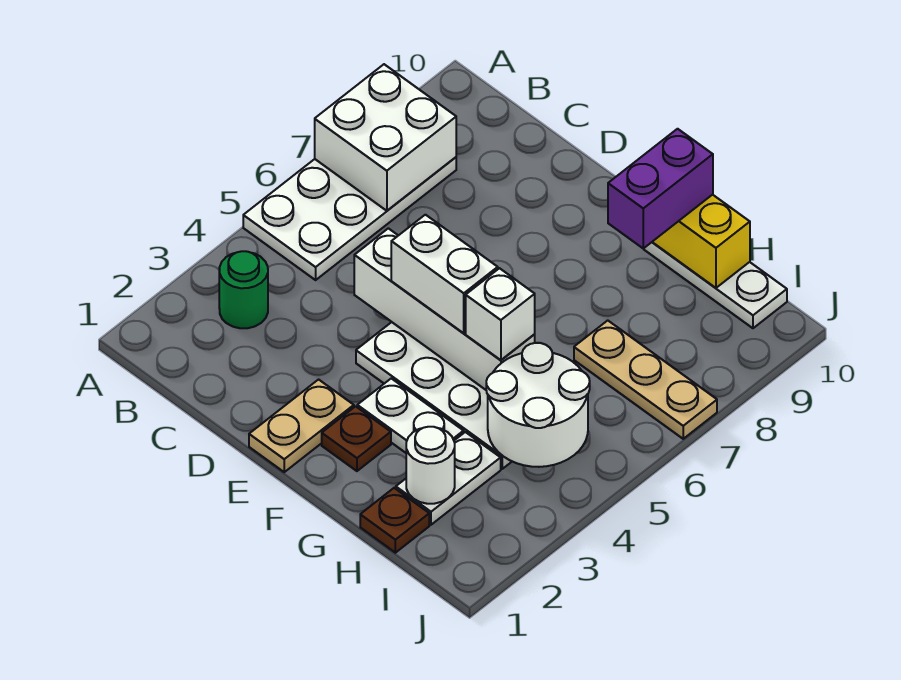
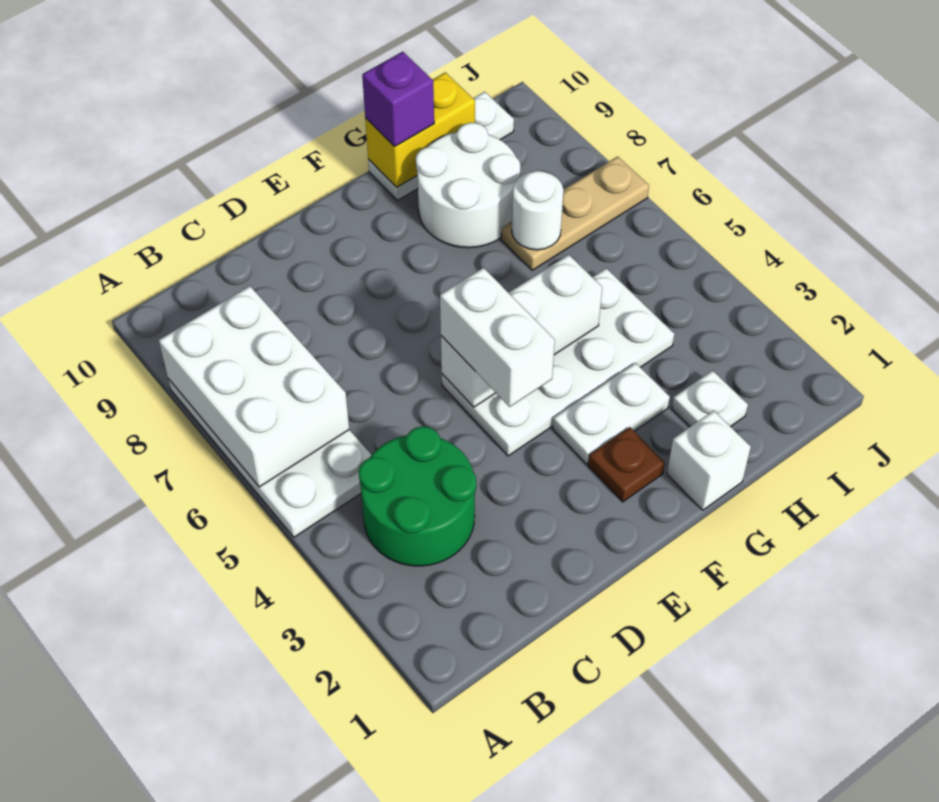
white brick A7:B8 level 2 -> white brick A6:B8 level 2
green round brick B3 level 1 -> green round brick B3:C4 level 1
white brick D5:G5 level 2 -> white brick E5:G5 level 2
tan plate E1:E2 level 1 -> none
white brick E5:F5 level 3 -> white brick E4:E5 level 3
white brick G5 level 3 -> white brick G1 level 1
purple brick G9:G10 level 3 -> purple brick G10 level 3
brown plate H1 level 1 -> none
white plate H2:H3 level 1 -> white plate H2 level 1
white round brick H2 level 2 -> white round brick H7 level 2
white round brick H4:I5 level 2 -> white round brick G8:H9 level 1

